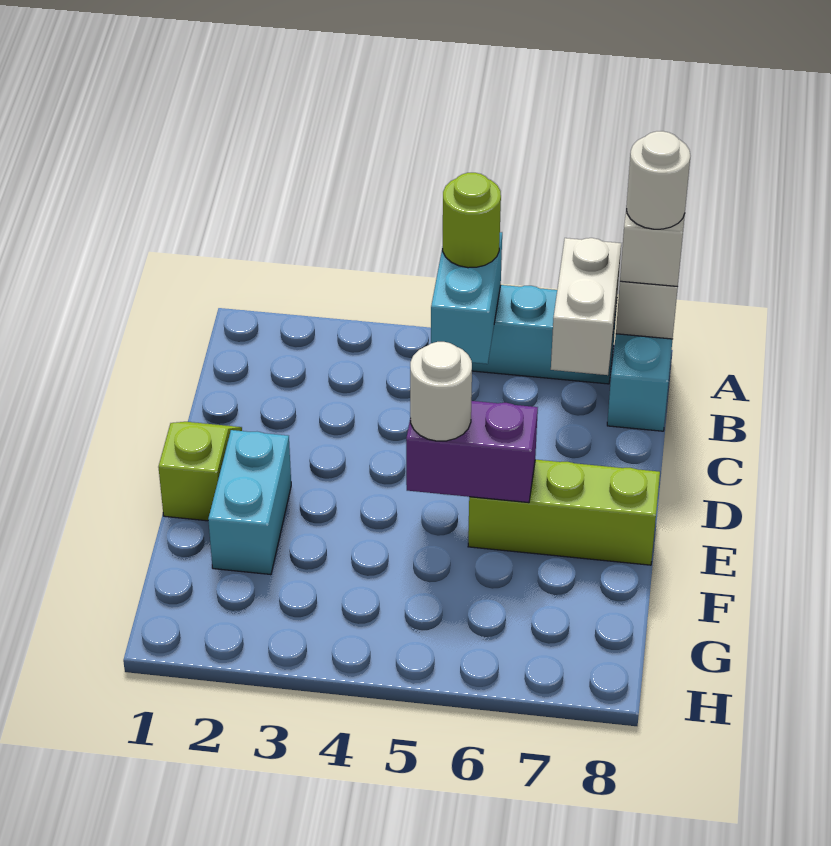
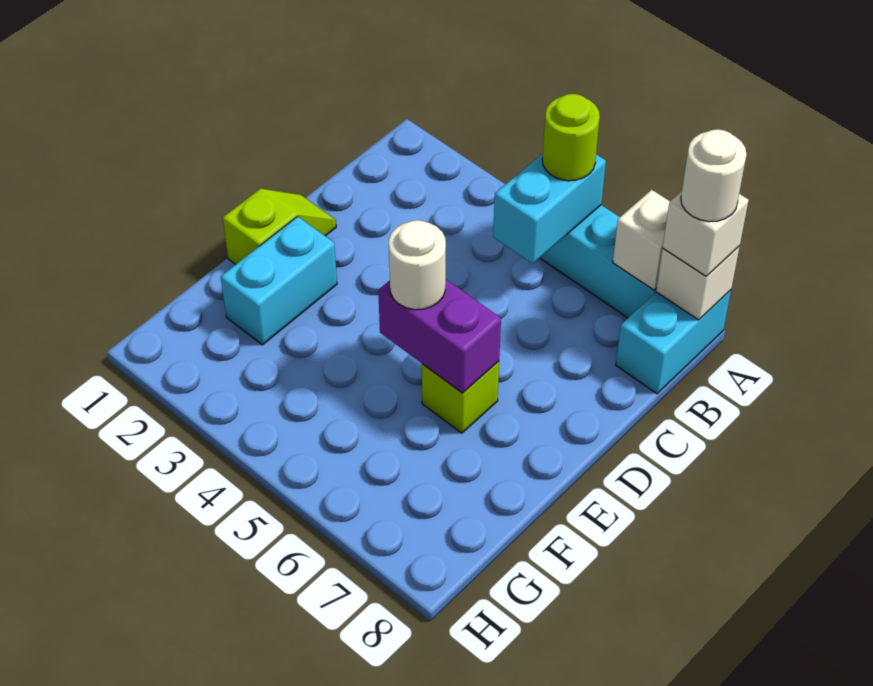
white brick A7:B7 level 2 -> white brick A7 level 2
lime brick E6:E8 level 1 -> lime brick E6 level 1

